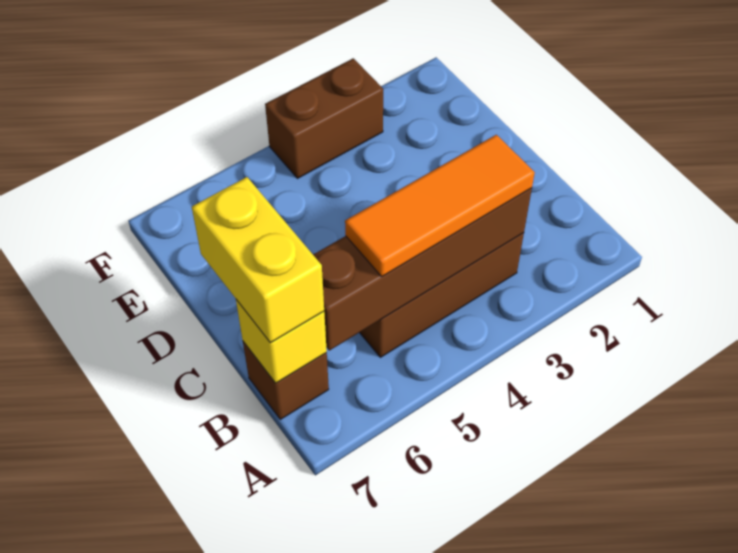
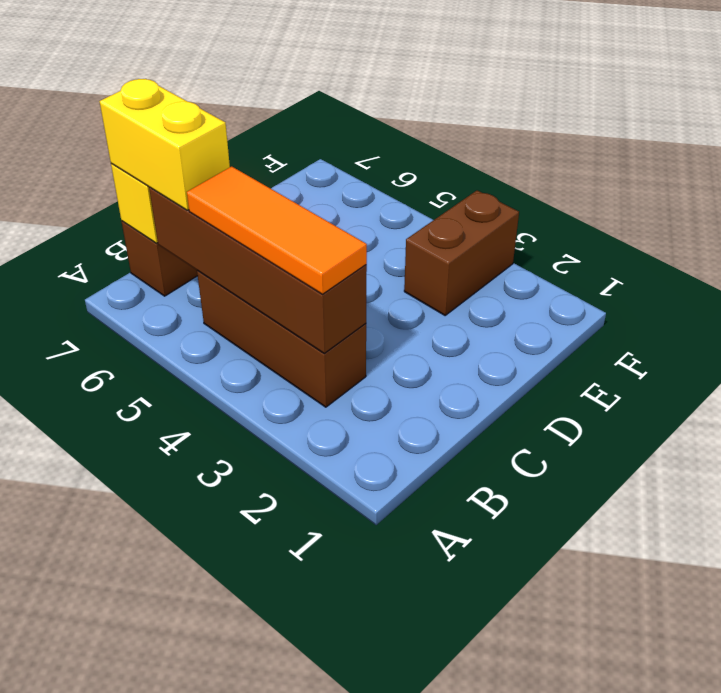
yellow brick B7:C7 level 3 -> yellow brick B6:B7 level 3
brown brick F3:F4 level 1 -> brown brick E3:F3 level 1

